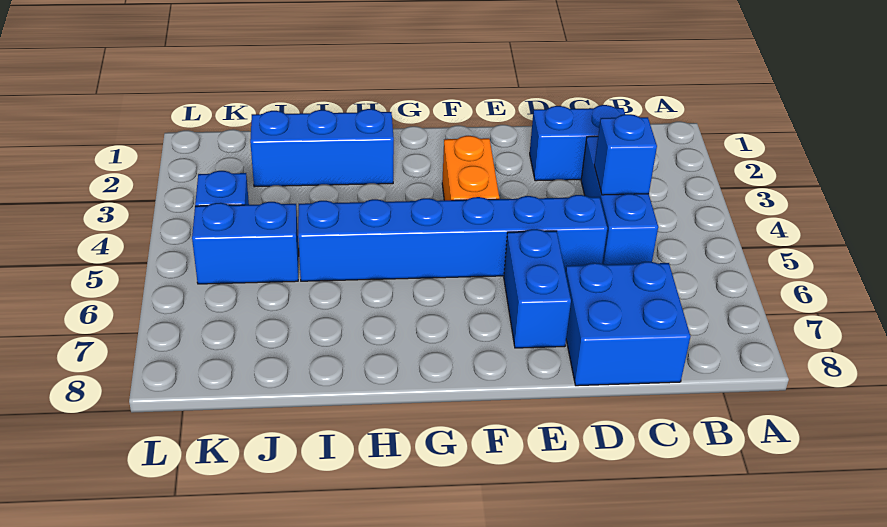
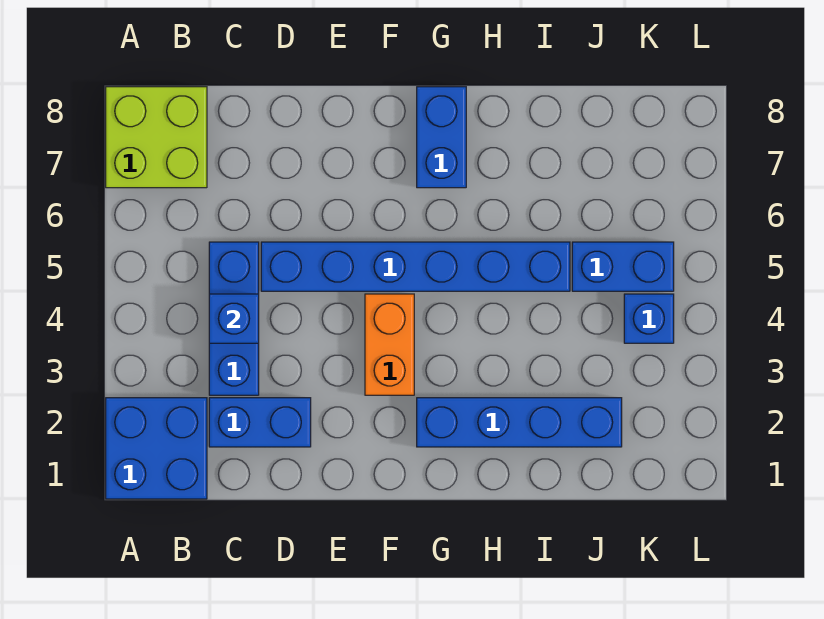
none -> lime brick A7:B8 level 1
blue brick C7:D8 level 1 -> blue brick A1:B2 level 1
blue brick E6:E7 level 1 -> blue brick G7:G8 level 1
blue brick H2:J2 level 1 -> blue brick G2:J2 level 1

